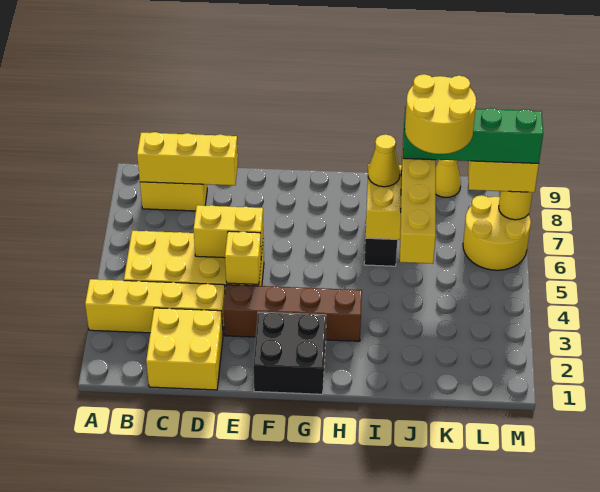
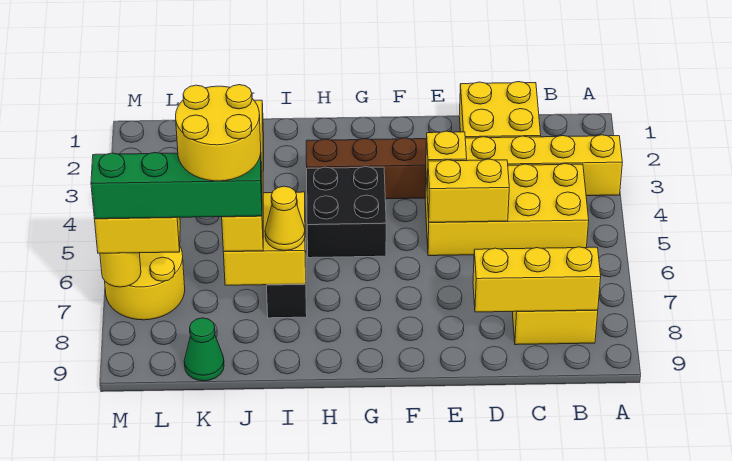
black brick F1:G2 level 1 -> black brick G4:H5 level 1
yellow cone K9 level 1 -> green cone K9 level 1

